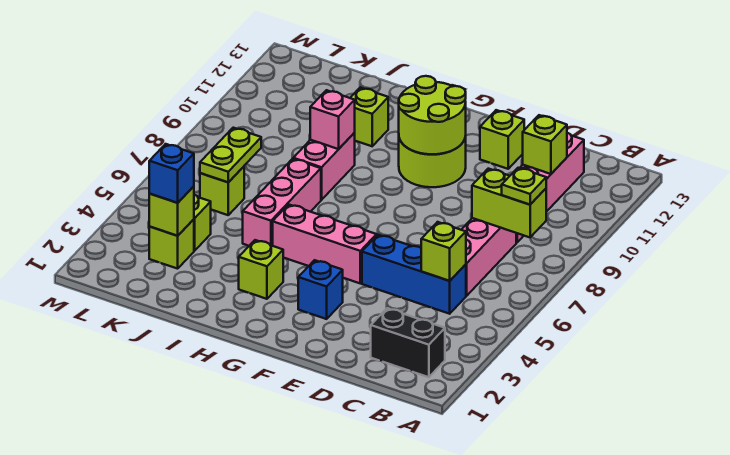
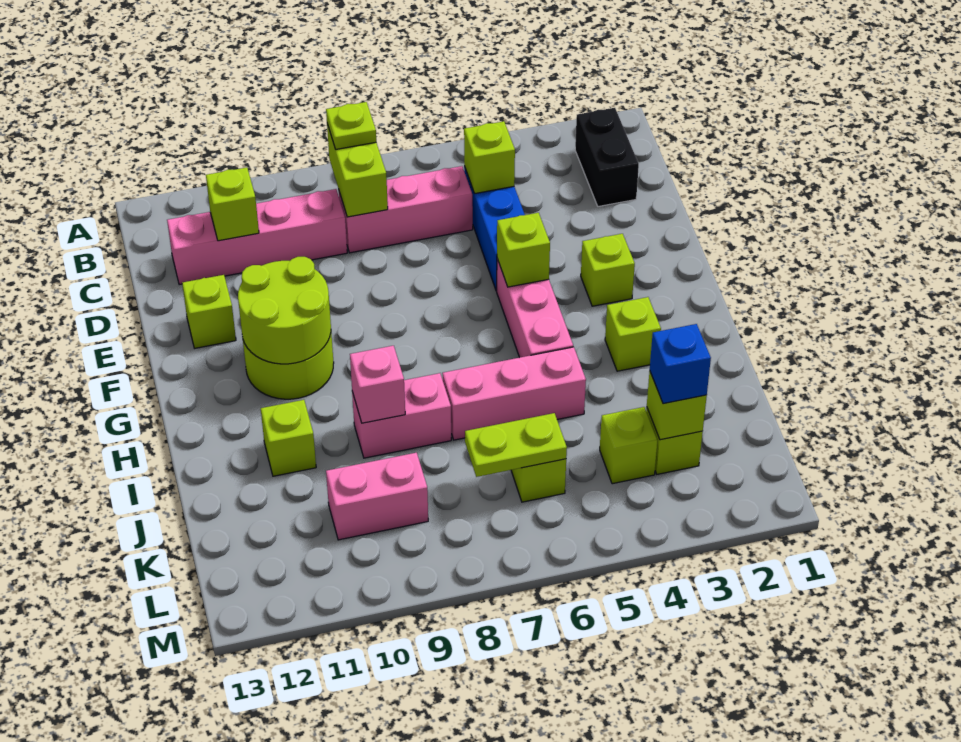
blue brick F3 level 1 -> lime brick F3 level 1
none -> lime brick F5 level 2
none -> pink brick K9:K10 level 1

